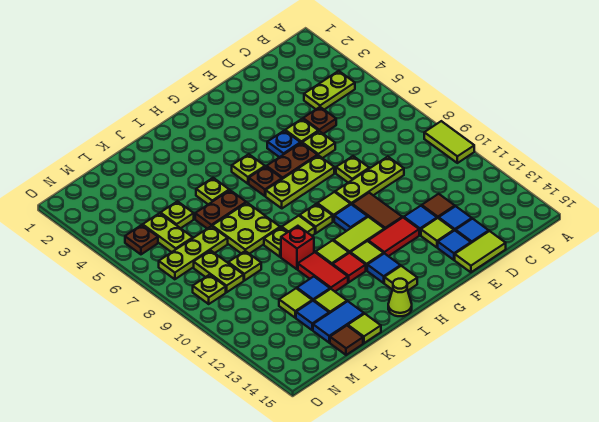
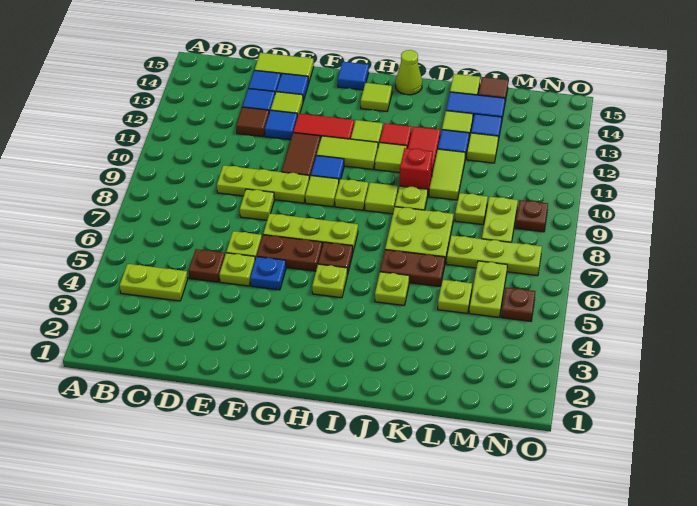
lime tile A9:A10 level 1 -> lime tile K10:K11 level 1
blue tile H13 level 1 -> blue tile G15 level 1
lime plate N9 level 1 -> brown plate N9 level 1

